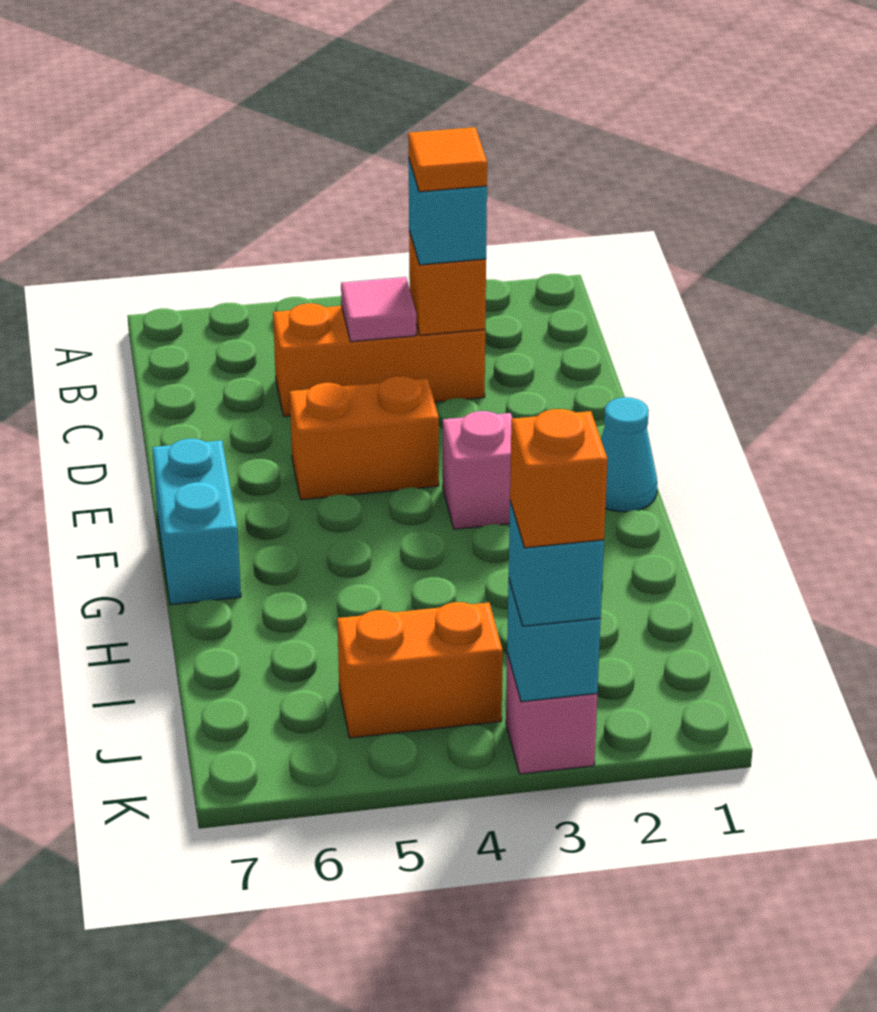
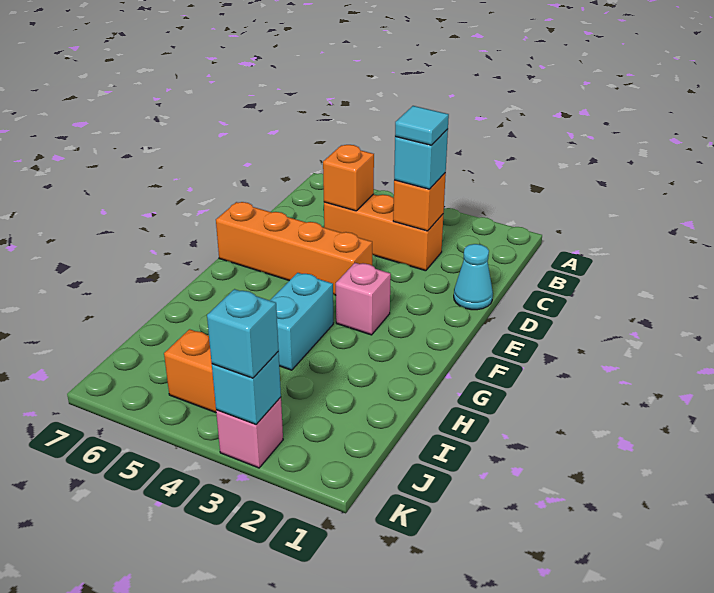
orange tile C3 level 4 -> cyan tile C3 level 4
pink tile C4 level 2 -> none
orange brick E4:E5 level 1 -> orange brick E4:E7 level 1
cyan cone F1 level 1 -> cyan cone D1 level 1
cyan brick F7:G7 level 1 -> cyan brick G4:H4 level 1
orange brick K3 level 4 -> orange brick C5 level 2

